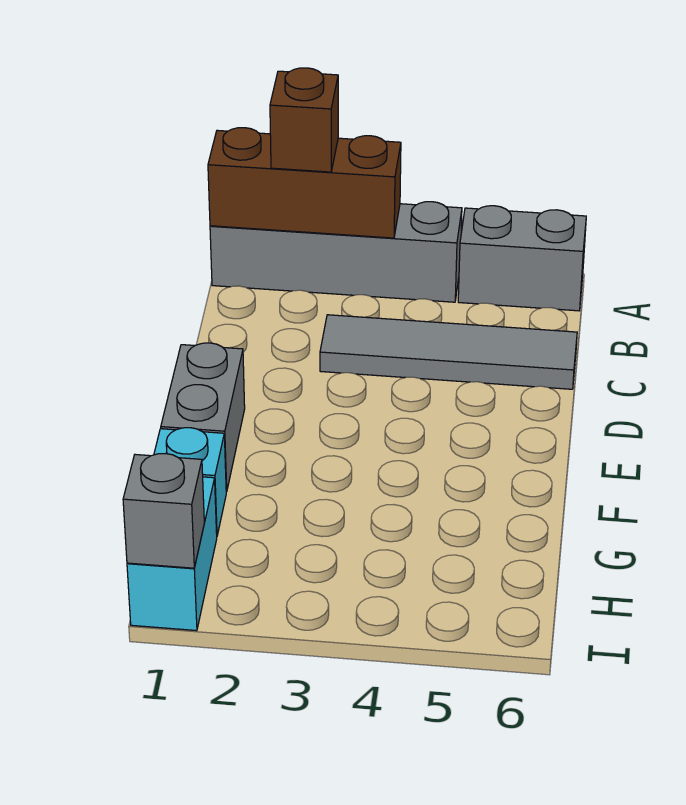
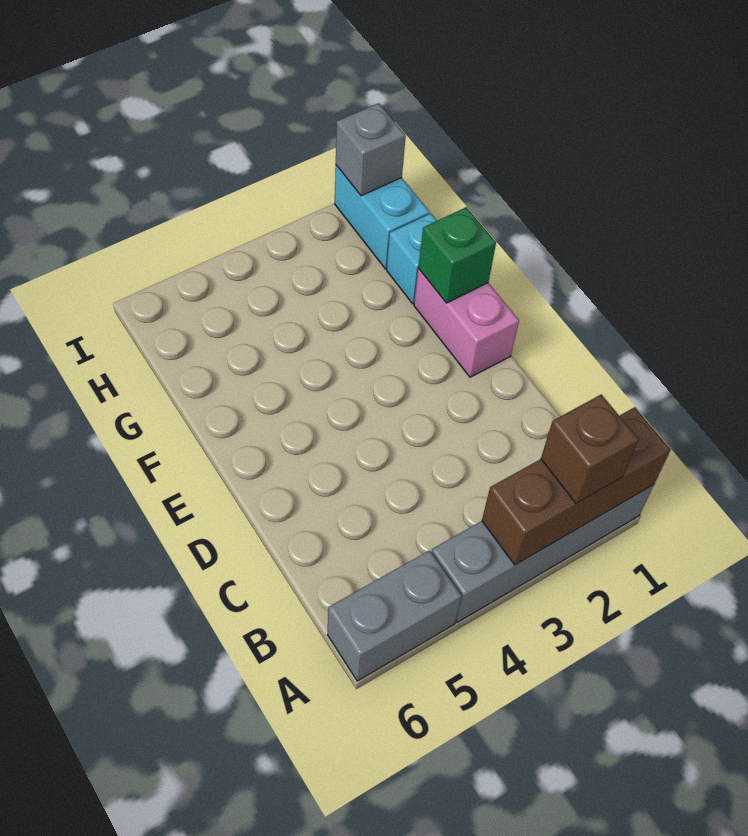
grey tile C3:C6 level 1 -> none
grey brick E1:F1 level 1 -> pink brick E1:F1 level 1
none -> green brick F1 level 2

